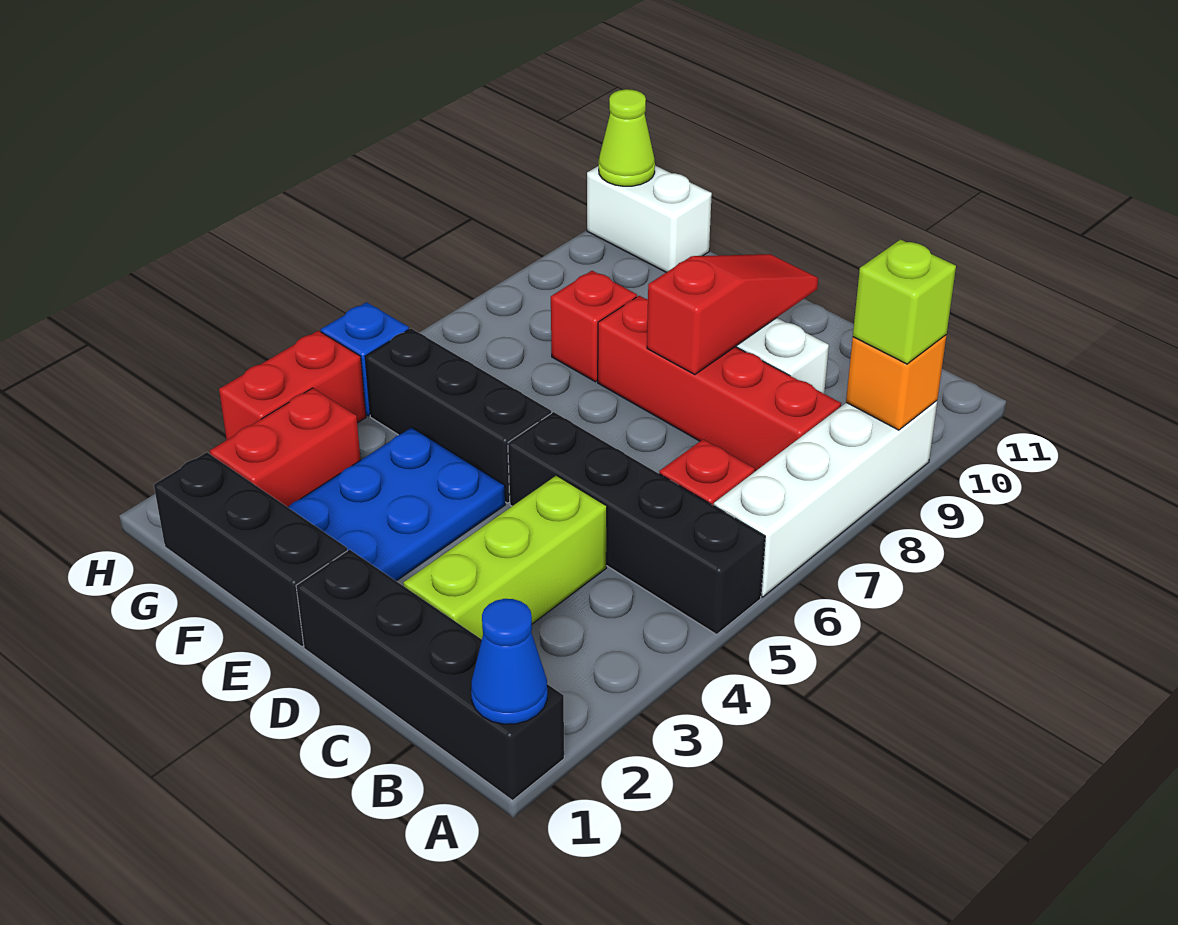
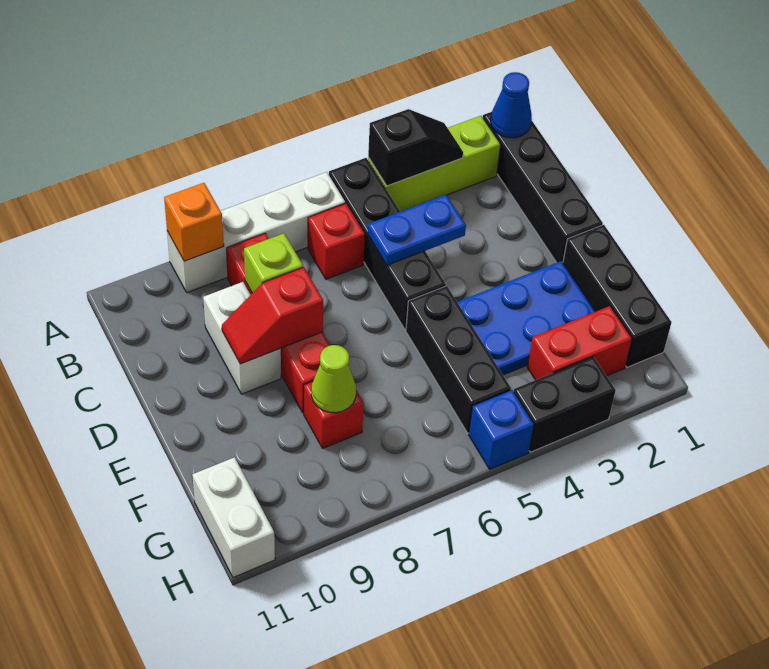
none -> black slope A3:A4 level 2 top 4
lime brick A9 level 3 -> lime brick C8 level 2
lime brick C2:C4 level 1 -> lime brick A2:A4 level 1
none -> blue plate C4:C5 level 2
red slope D8:D10 level 2 top 8 -> red slope D8:D9 level 2 top 8
red brick H3:H4 level 1 -> black brick H3:H4 level 1
lime cone H11 level 2 -> lime cone F8 level 2

